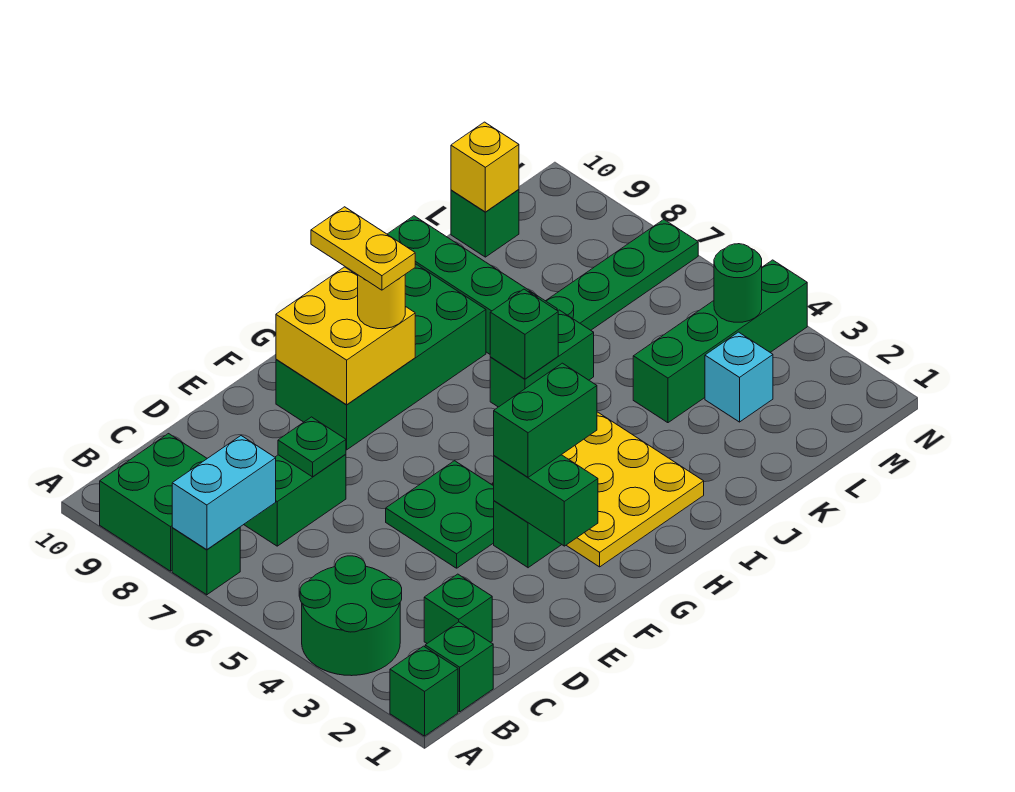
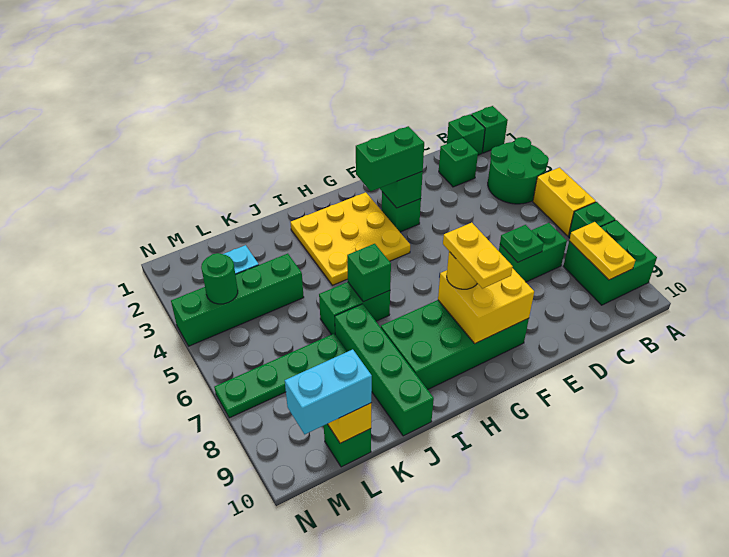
none -> yellow brick A5:A6 level 1
cyan brick A7:B7 level 2 -> cyan brick L10:M10 level 3
none -> yellow plate B8:B9 level 2
green plate E4:F5 level 1 -> none

